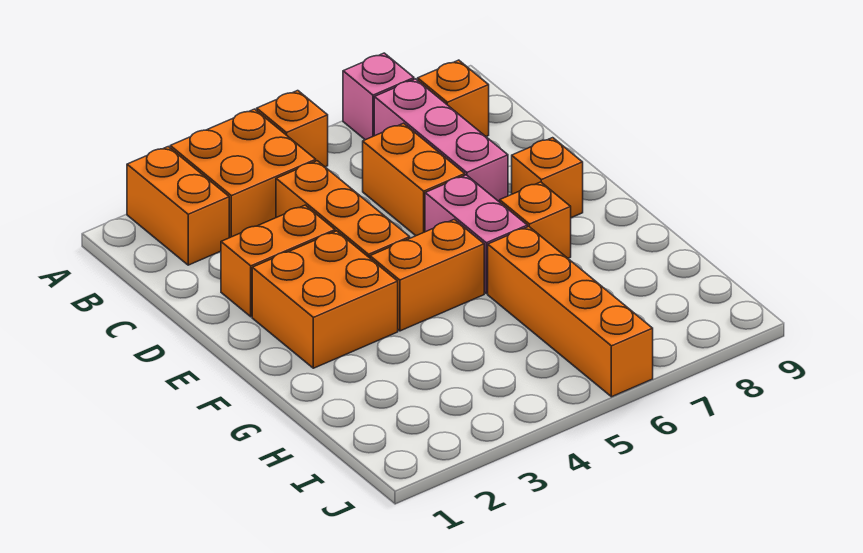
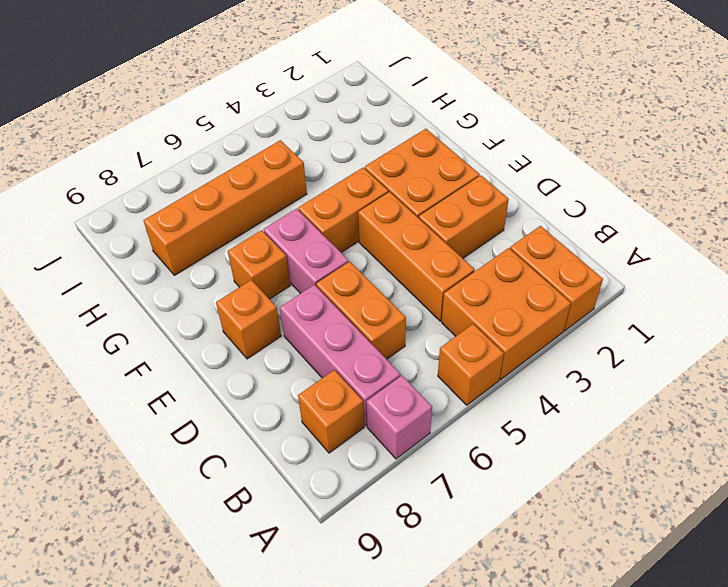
orange brick G6:J6 level 1 -> orange brick H5:H8 level 1

